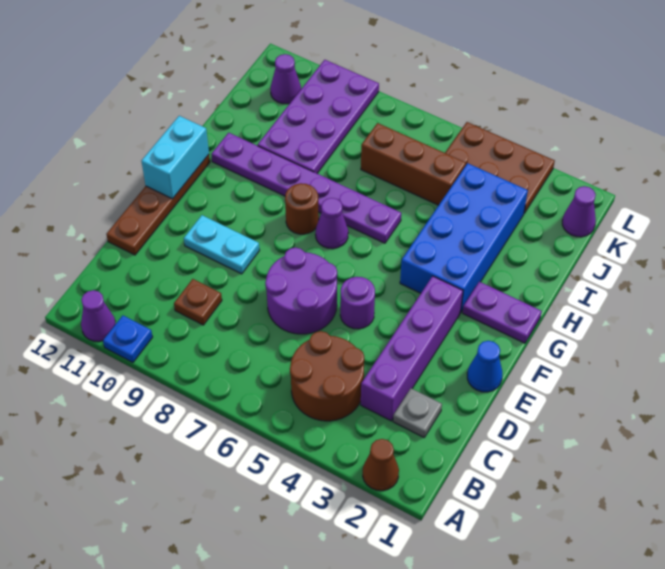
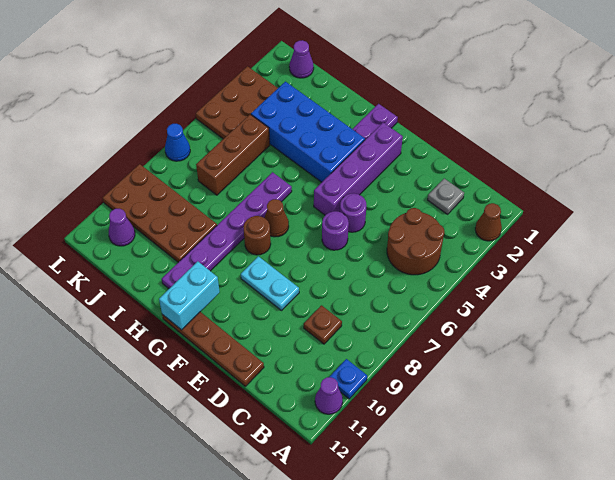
purple brick C3:F3 level 1 -> purple brick F2:F5 level 1
purple round brick D6:E7 level 1 -> purple round brick E6 level 1
blue cone E1 level 1 -> blue cone L7 level 1
cyan plate E9:E10 level 1 -> cyan plate E9:F9 level 1
cyan brick F12:G12 level 2 -> cyan brick G11:G12 level 2
purple cone G7 level 1 -> brown cone G7 level 1
purple plate I9:L10 level 1 -> brown plate I9:L10 level 1

